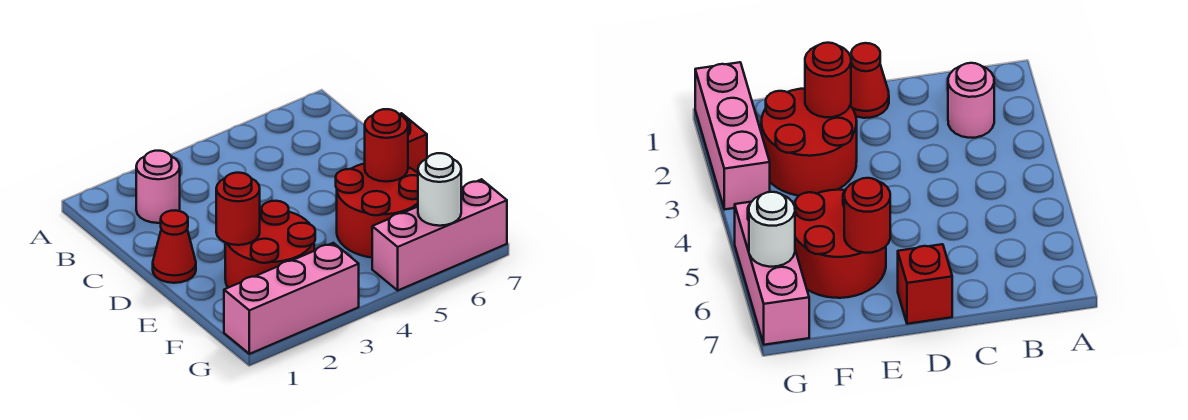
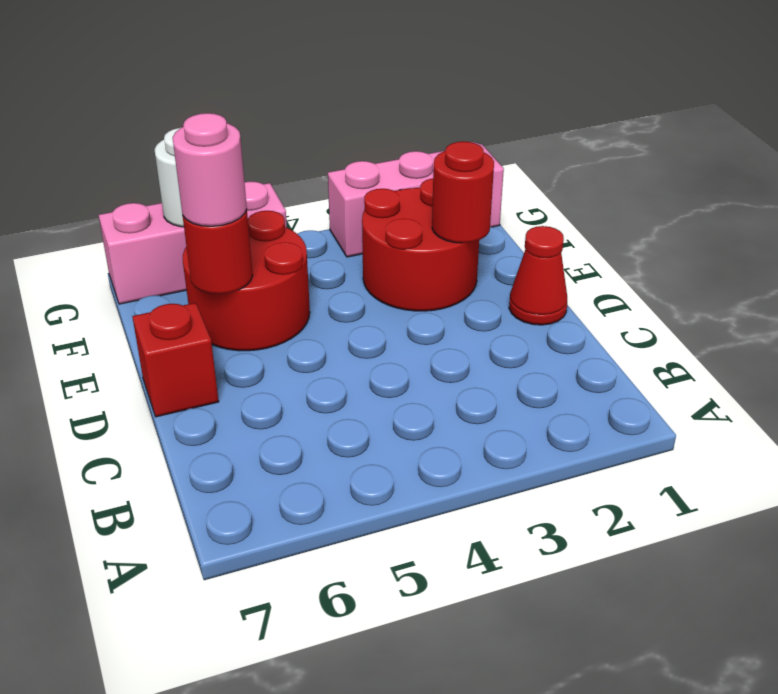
pink round brick B2 level 1 -> pink round brick E6 level 3

